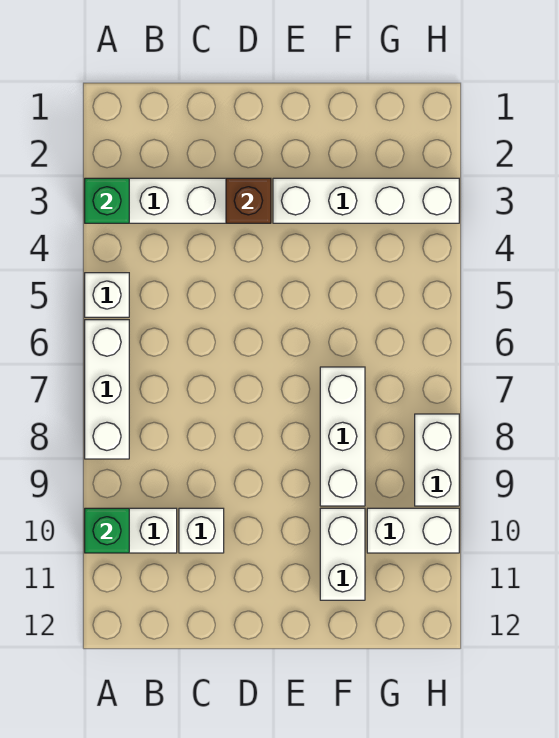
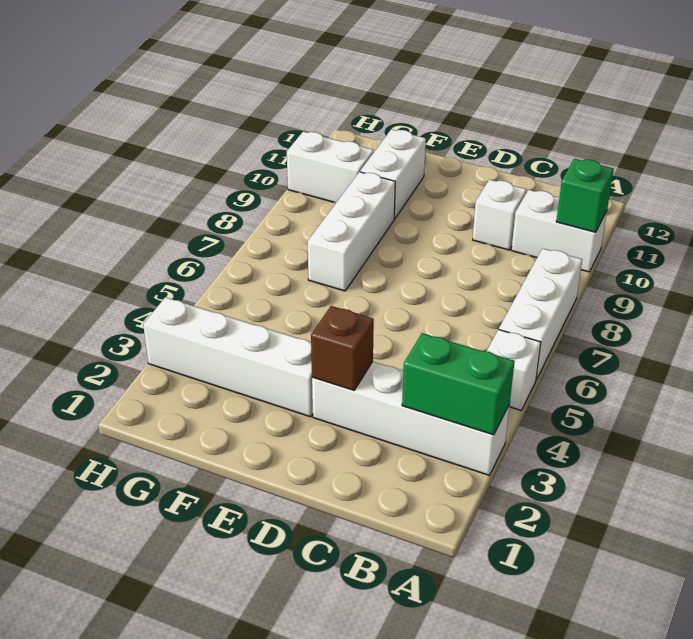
green brick A3 level 2 -> green brick A3:B3 level 2
white brick H8:H9 level 1 -> none

